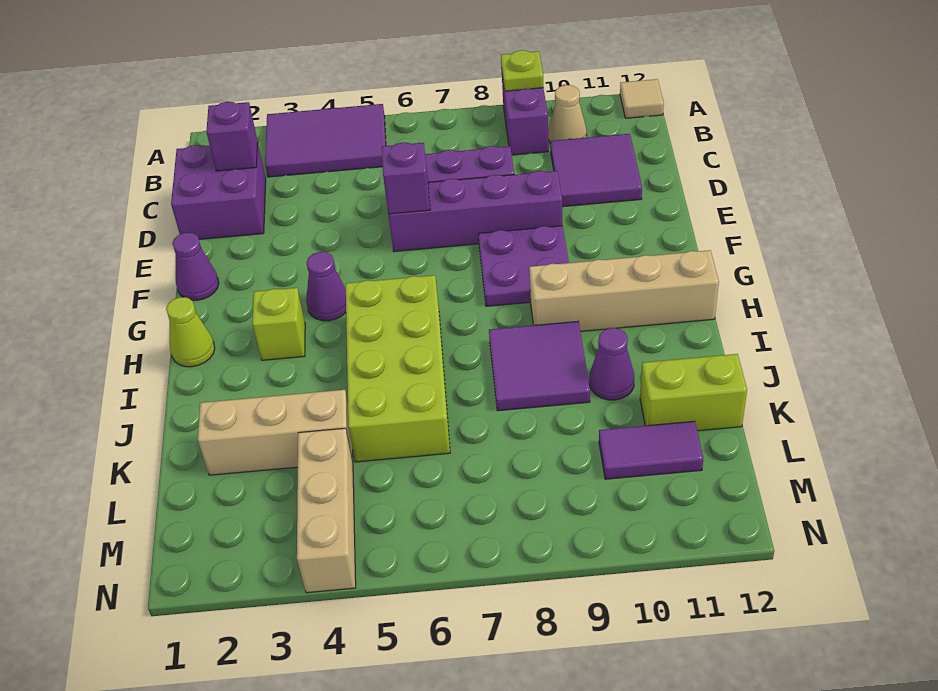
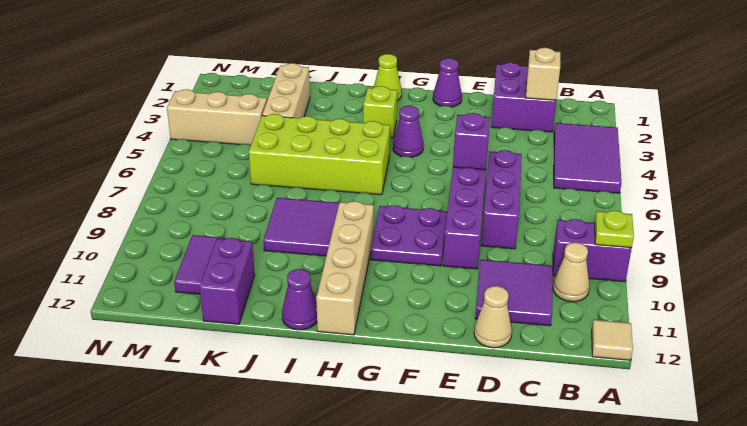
purple brick C2 level 2 -> tan brick C2 level 2
none -> tan cone D12 level 1
purple cone J10 level 1 -> purple cone I12 level 1
lime brick K11:K12 level 1 -> purple brick K11:K12 level 1

